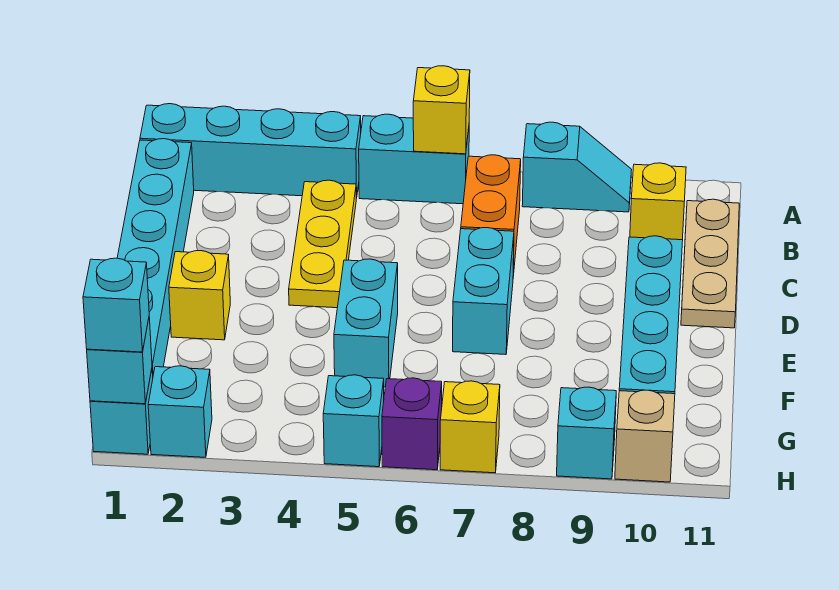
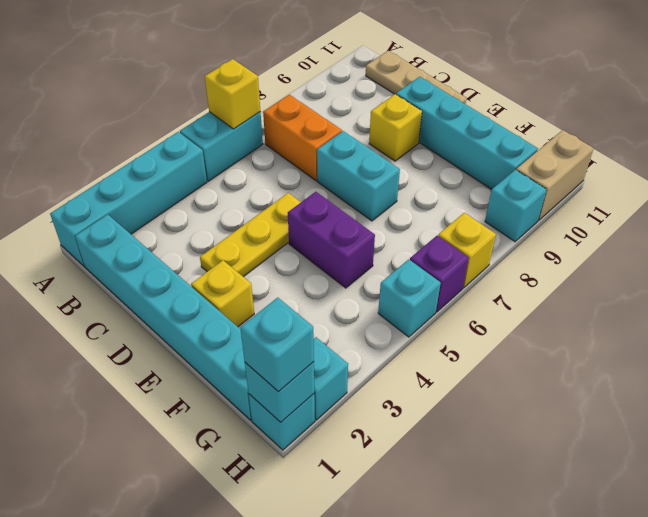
cyan slope A8:A9 level 1 top 8 -> none
yellow plate B4:D4 level 1 -> yellow plate D3:D5 level 1
yellow brick B10 level 1 -> yellow brick D9 level 1
cyan brick E5:F5 level 1 -> purple brick E5:F5 level 1
tan brick H10 level 1 -> tan brick H10:H11 level 1

